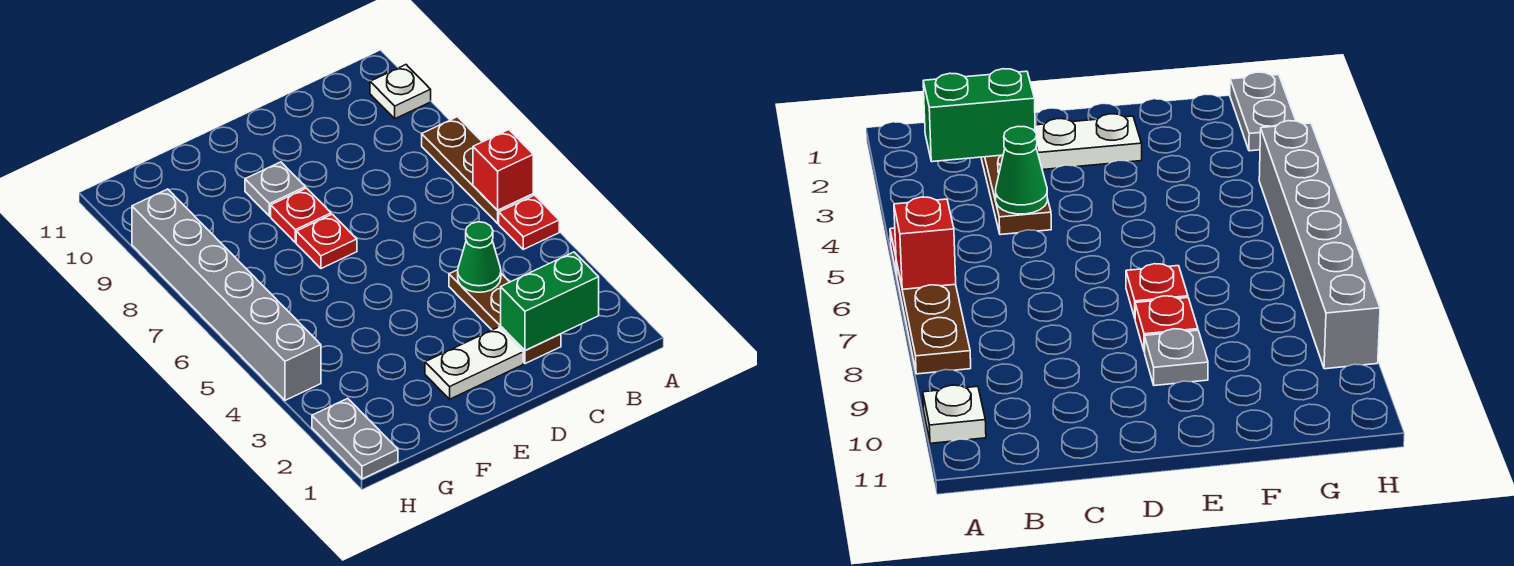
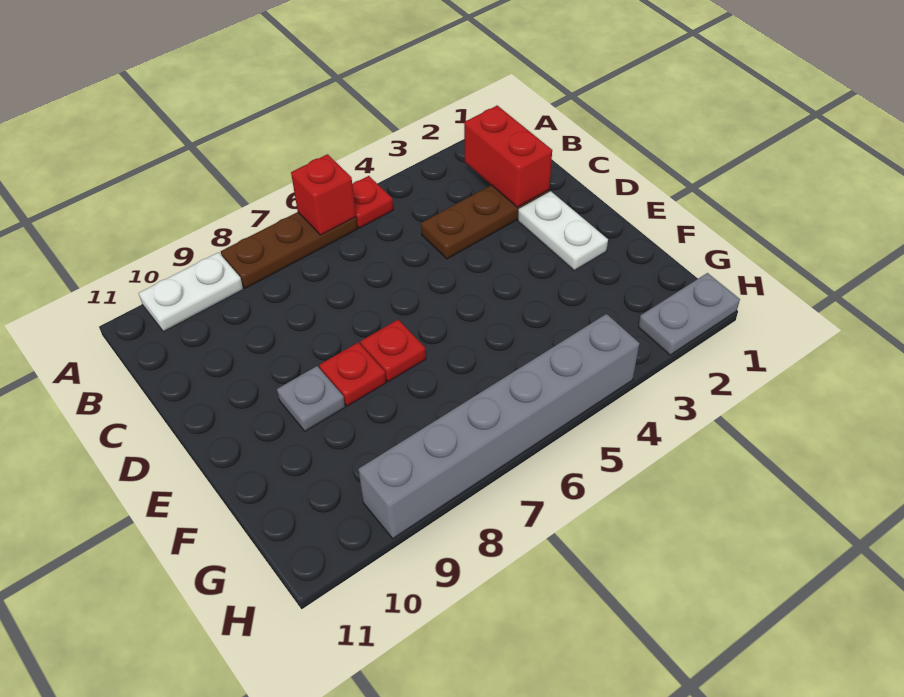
white plate A10 level 1 -> white plate A9:A10 level 1
green brick B2:C2 level 2 -> red brick B2:C2 level 2
green cone C4 level 2 -> none

